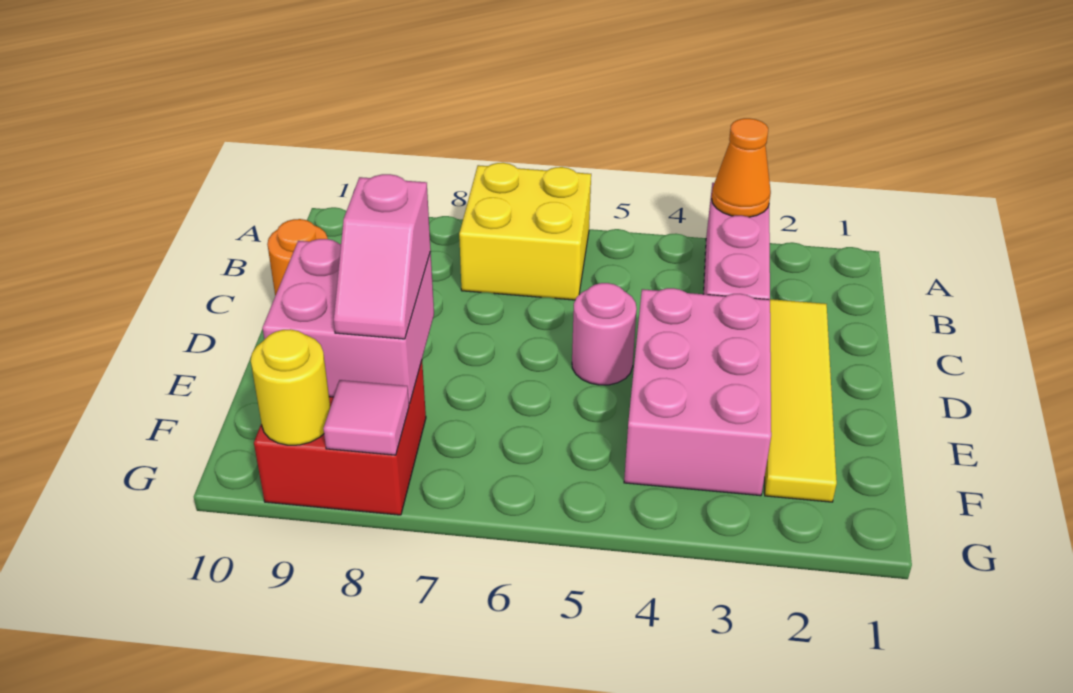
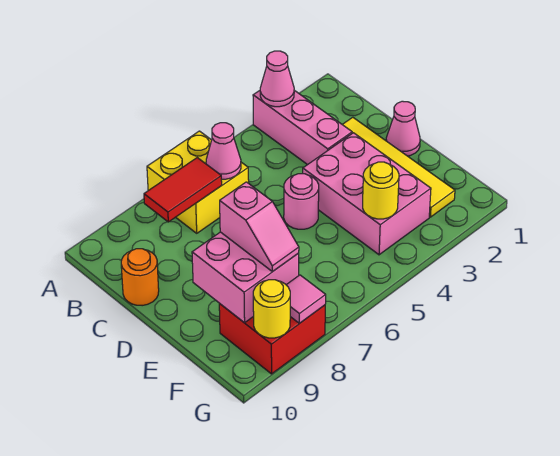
orange cone A3 level 2 -> pink cone A3 level 2
none -> pink cone B6 level 2
none -> red tile B7:B8 level 2
none -> pink cone D1 level 1
none -> yellow round brick F4 level 2

